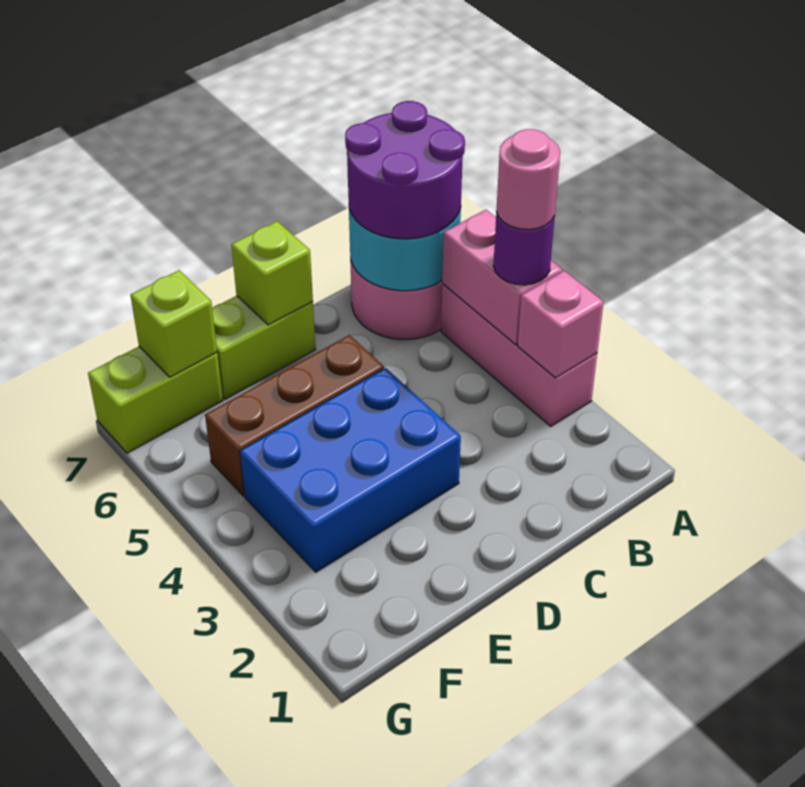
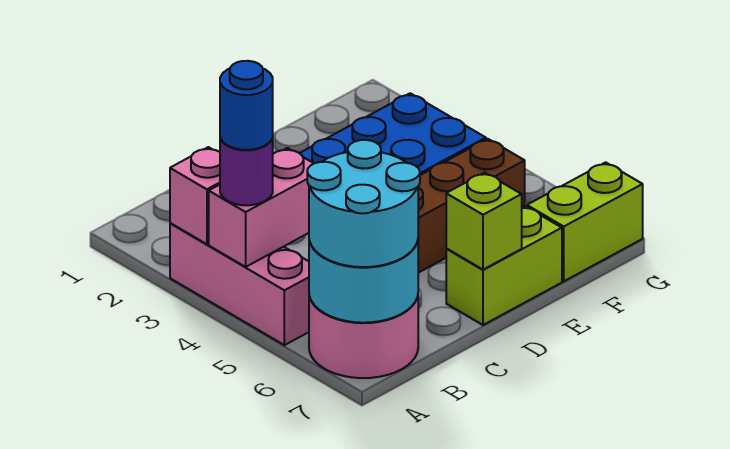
pink brick A4:A5 level 2 -> pink brick A4:B4 level 2
pink round brick A4 level 4 -> blue round brick A4 level 4
purple round brick A6:B7 level 3 -> cyan round brick A6:B7 level 3
lime brick F7 level 2 -> none

